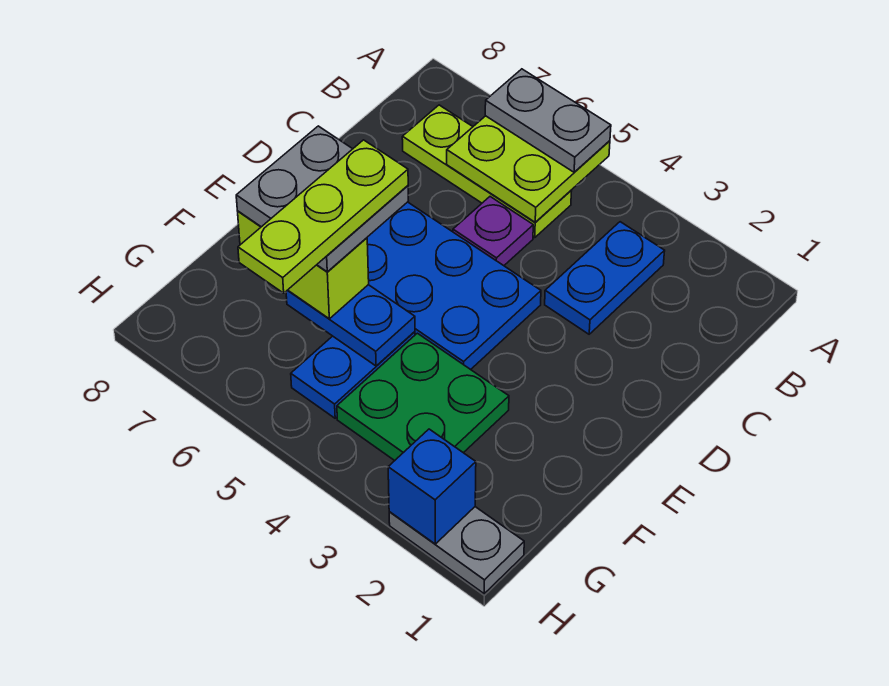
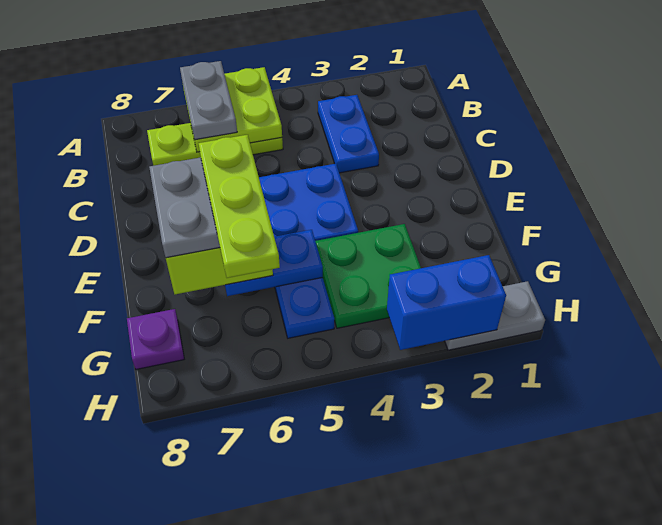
grey plate A5:A6 level 3 -> grey plate A6:B6 level 3
purple plate C5 level 1 -> purple plate G8 level 1
blue brick H2 level 2 -> blue brick H2:H3 level 2

